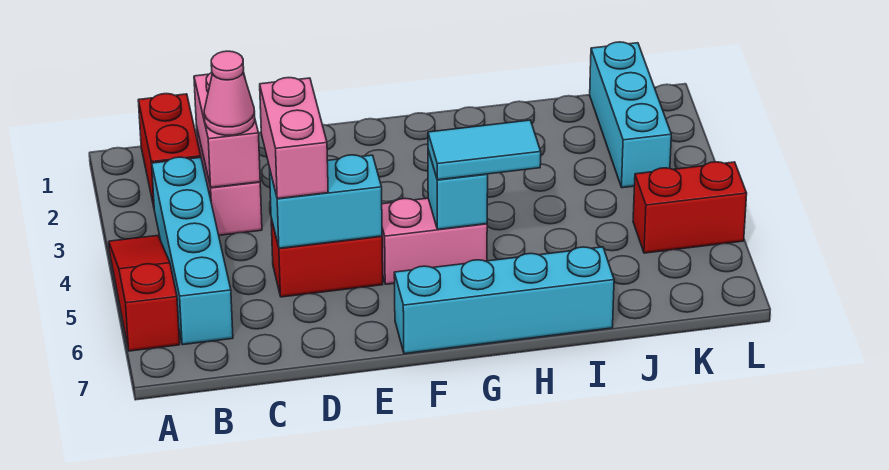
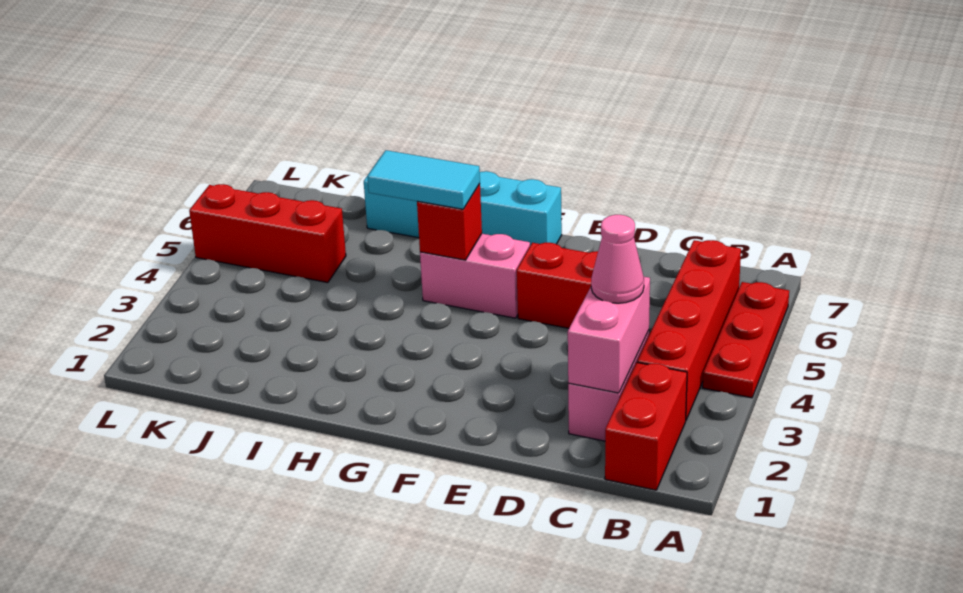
red slope A4:A6 level 1 top 6 -> red plate A4:A6 level 1
cyan brick B3:B6 level 1 -> red brick B3:B6 level 1
pink brick D4:D5 level 3 -> none
cyan brick D5:E5 level 2 -> none
cyan brick G5 level 2 -> red brick G5 level 2
cyan brick K1:K3 level 1 -> none
red brick K5:L5 level 1 -> red brick J5:L5 level 1

